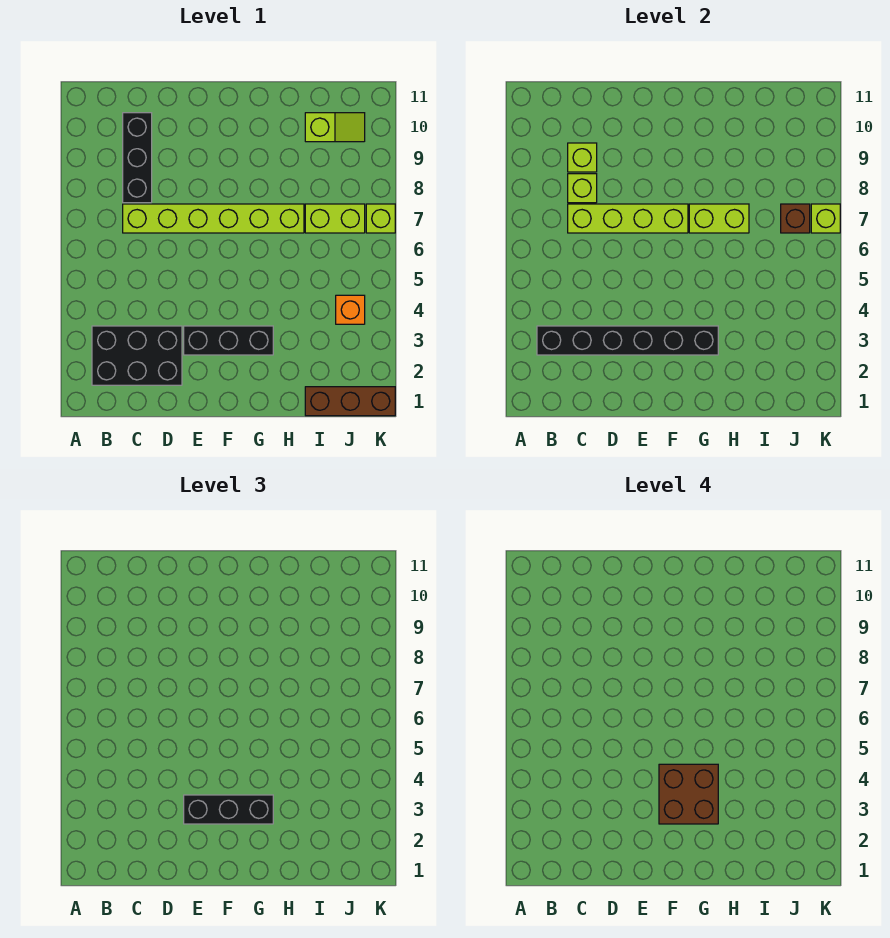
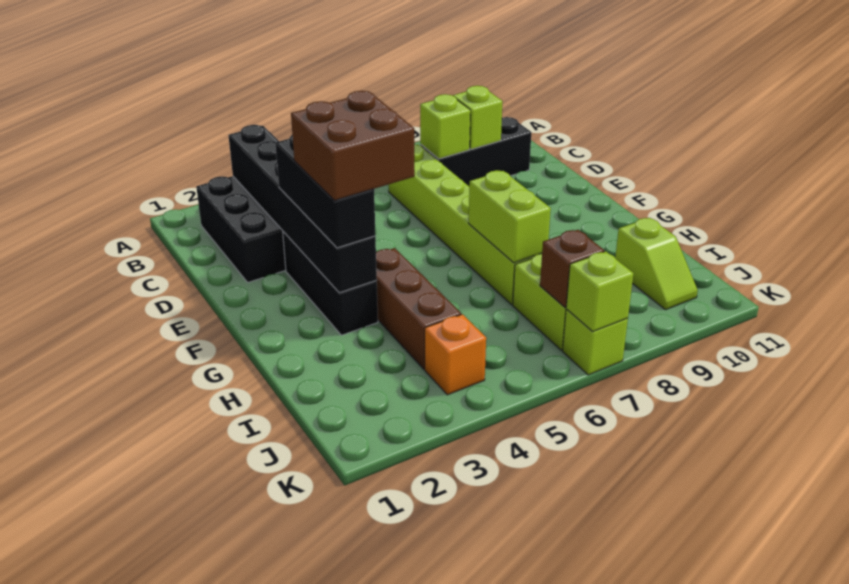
lime brick C7:F7 level 2 -> none
brown brick I1:K1 level 1 -> brown brick G4:I4 level 1

